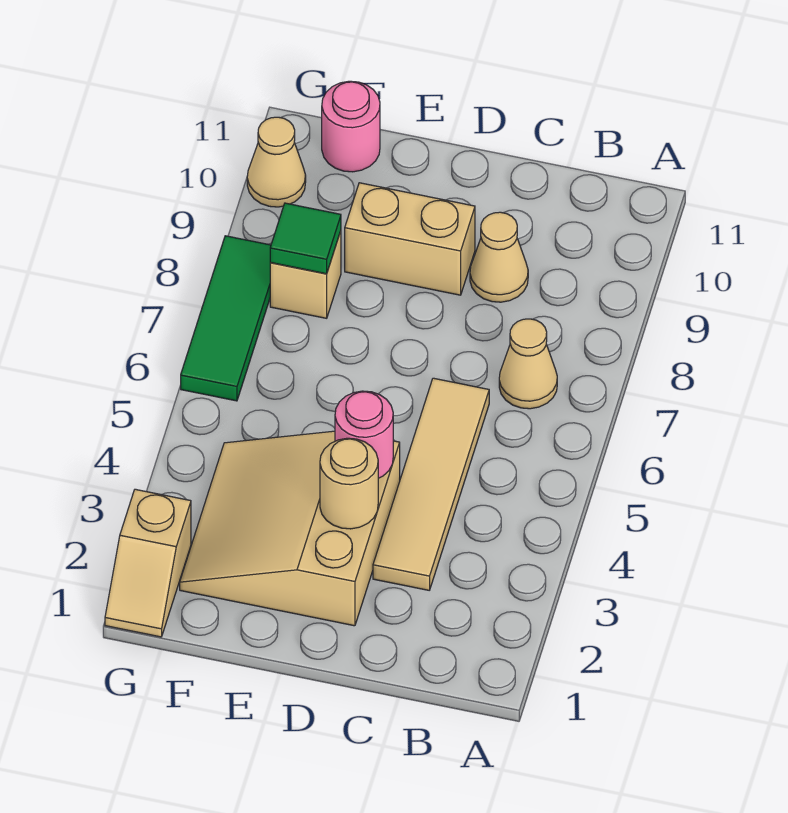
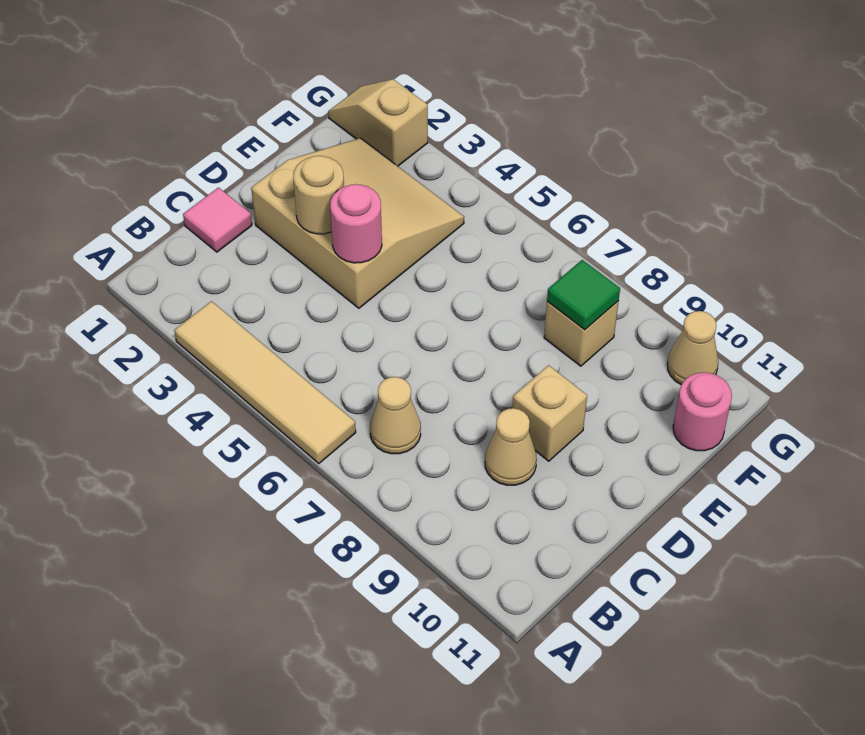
none -> pink tile C1 level 1
tan tile C3:C6 level 1 -> tan tile A3:A6 level 1
tan brick D9:E9 level 1 -> tan brick D9 level 1
green tile G6:G8 level 1 -> none

